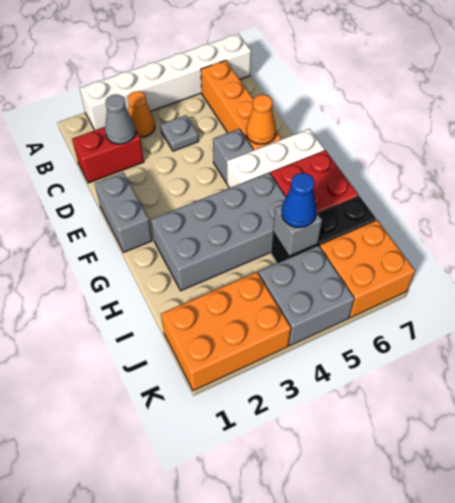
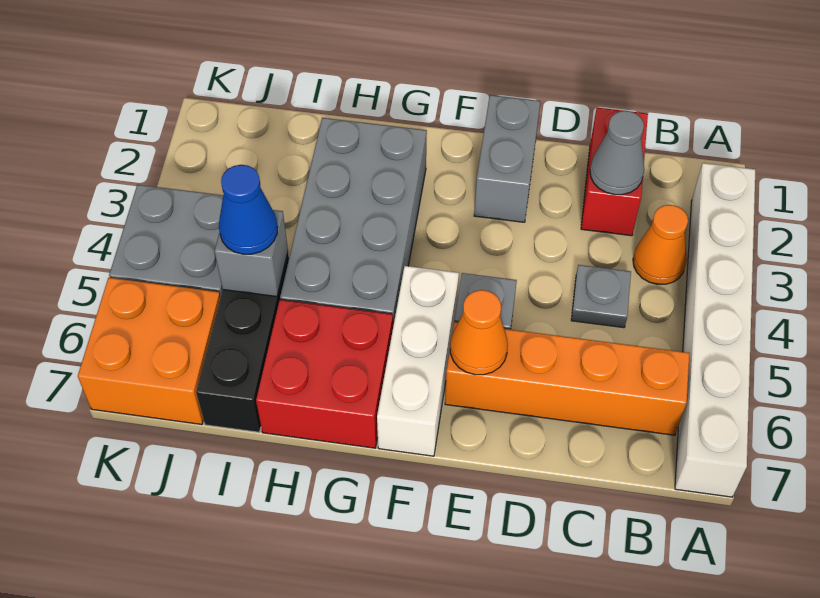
grey brick E1:F1 level 1 -> grey brick E1:E2 level 1
orange brick J1:K3 level 1 -> none

